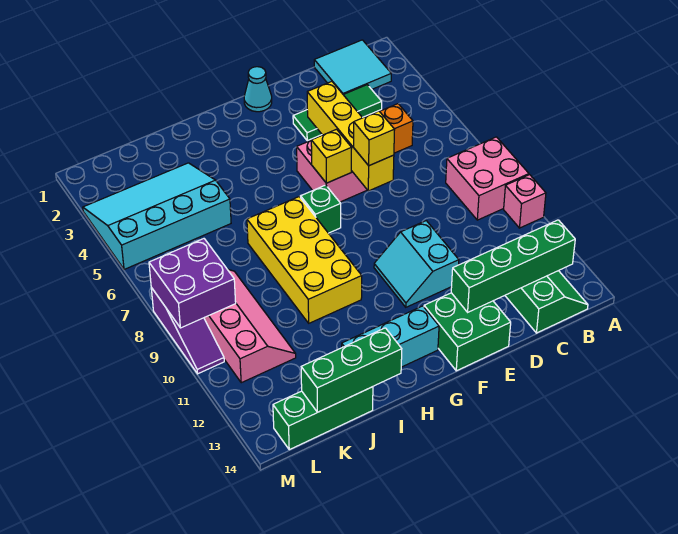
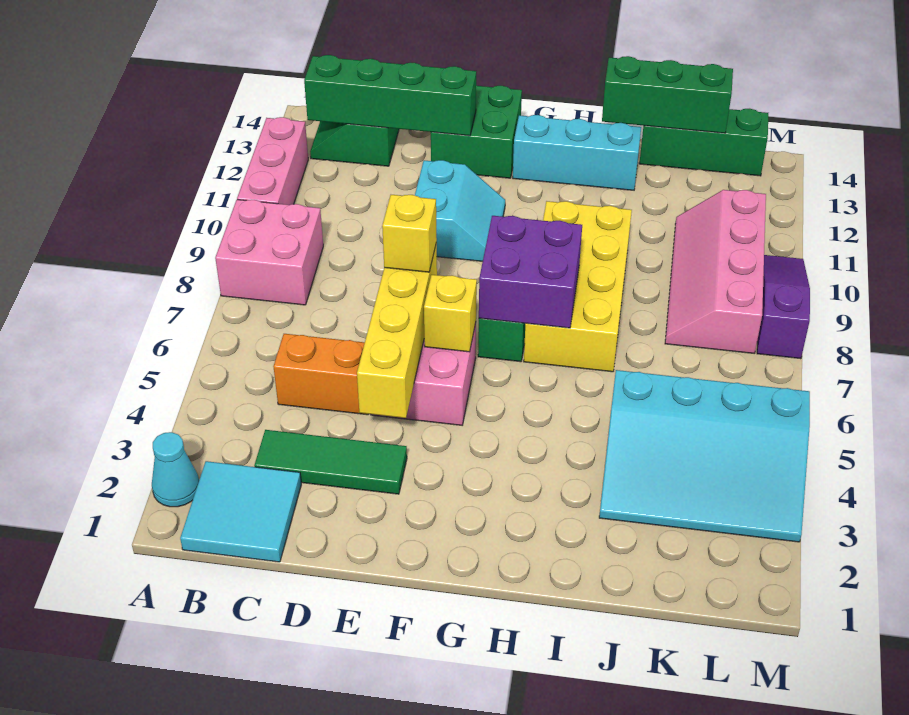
pink brick A10 level 1 -> pink brick A10:A12 level 1
cyan cone F1 level 1 -> cyan cone A2 level 1
purple brick L8:M9 level 2 -> purple brick G7:H8 level 2

